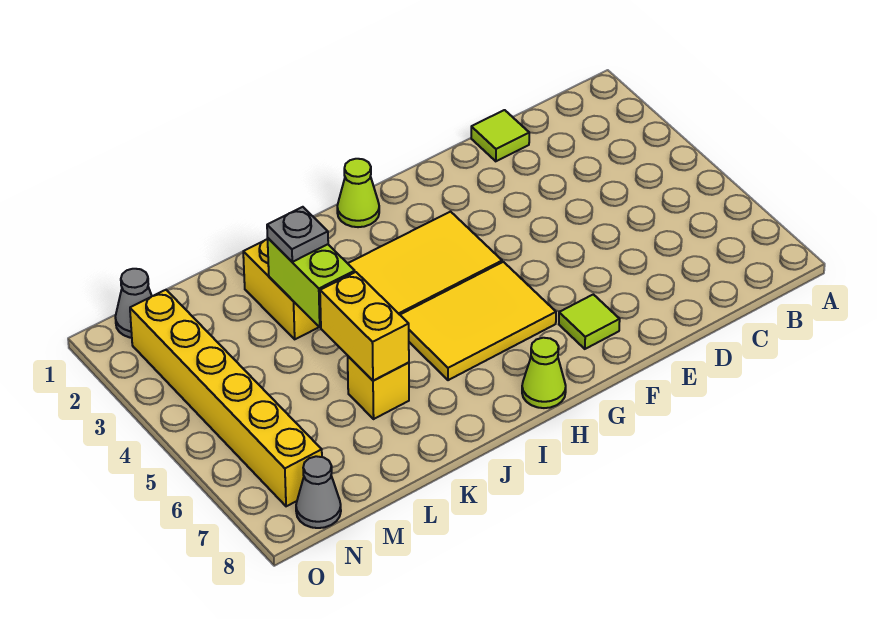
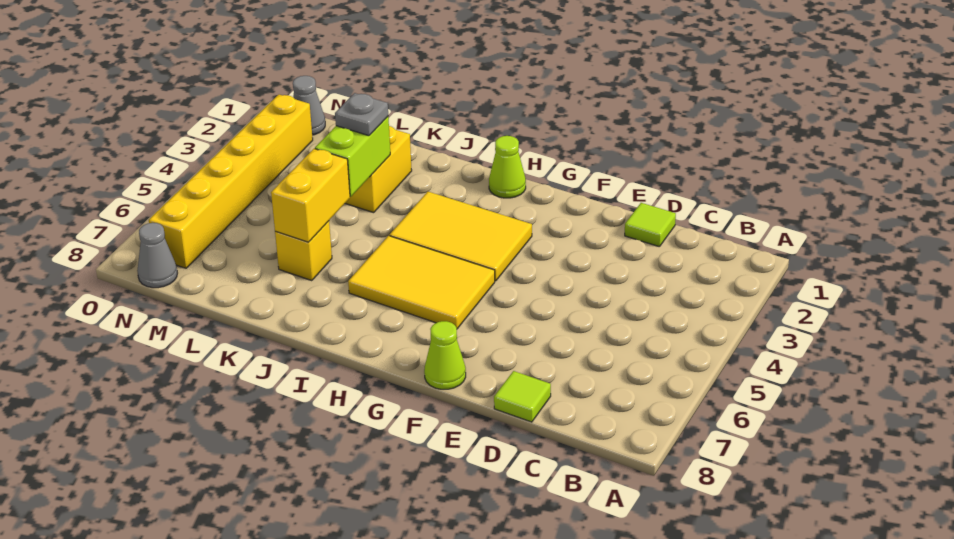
lime tile F7 level 1 -> lime tile D8 level 1
lime cone H8 level 1 -> lime cone F8 level 1

